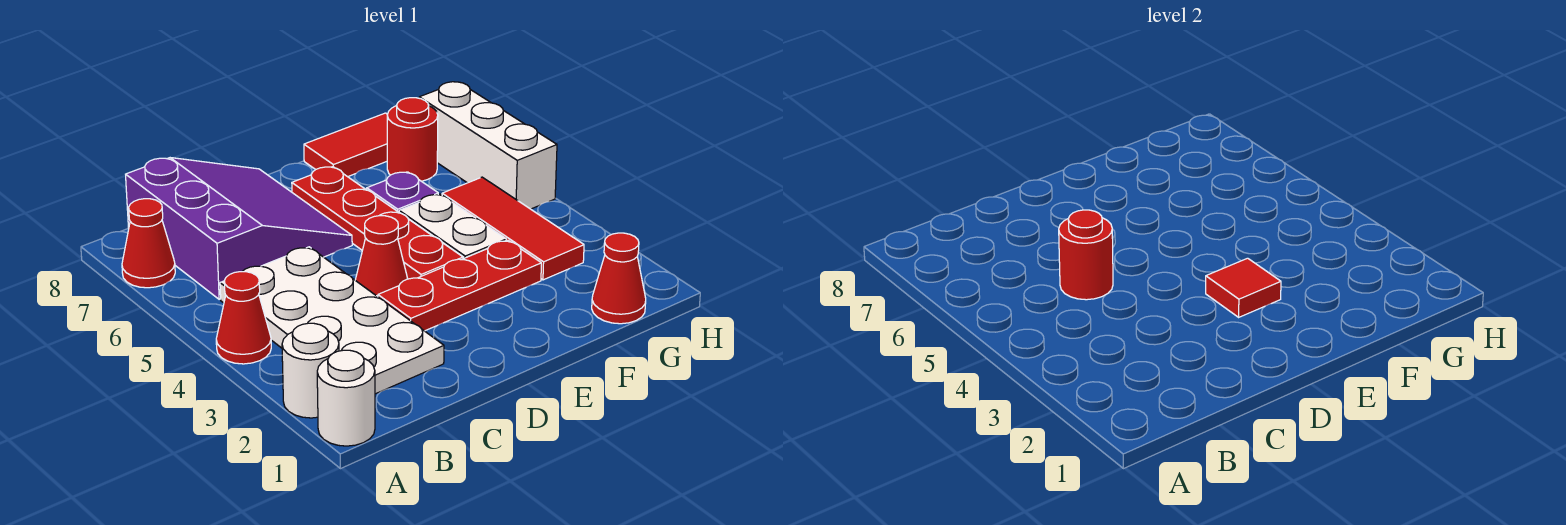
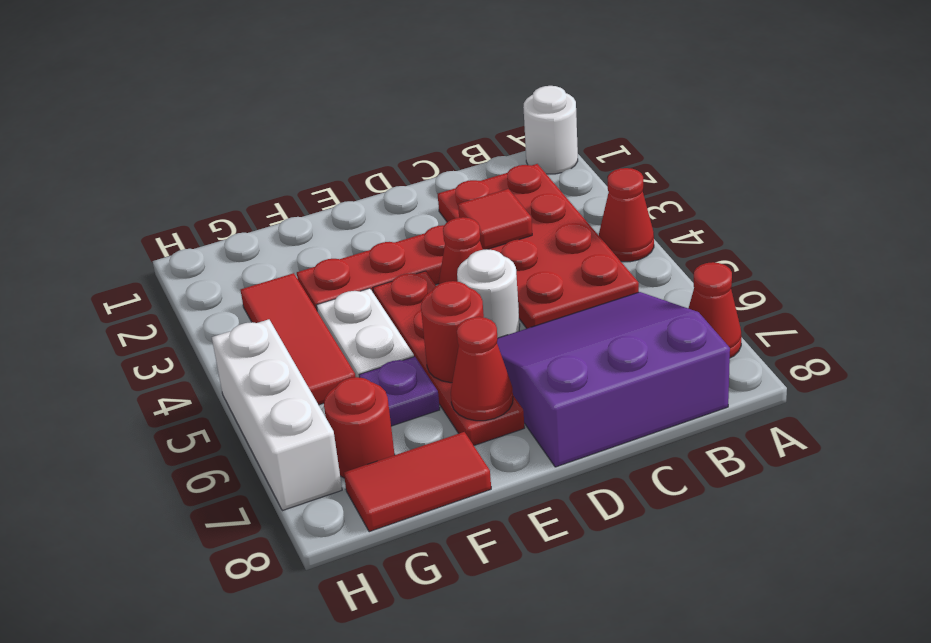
white round brick A2 level 1 -> white round brick D5 level 1
white plate B2:C5 level 1 -> red plate B2:C5 level 1
purple slope B6:D8 level 1 top B -> purple slope B6:D8 level 1 top 8
red round brick C5 level 2 -> red round brick E6 level 2
red tile E3 level 2 -> red tile C3 level 2
red cone G1 level 1 -> red cone E7 level 2

